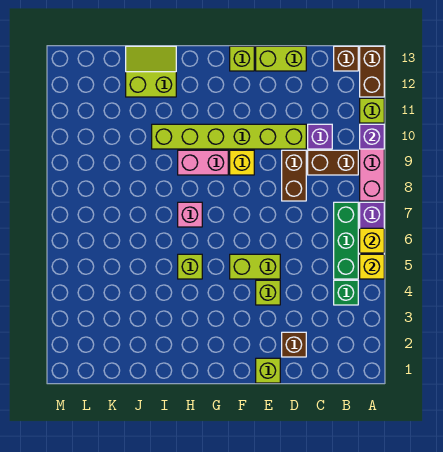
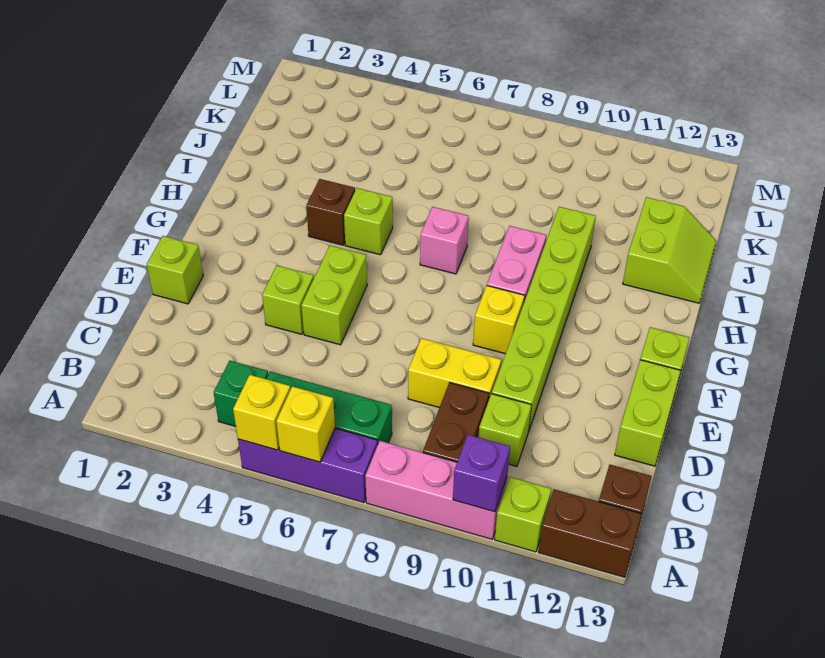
purple brick C10 level 1 -> lime brick C10 level 1
brown brick D2 level 1 -> brown brick H4 level 1
brown brick D8:D9 level 1 -> yellow brick D8:D9 level 1

